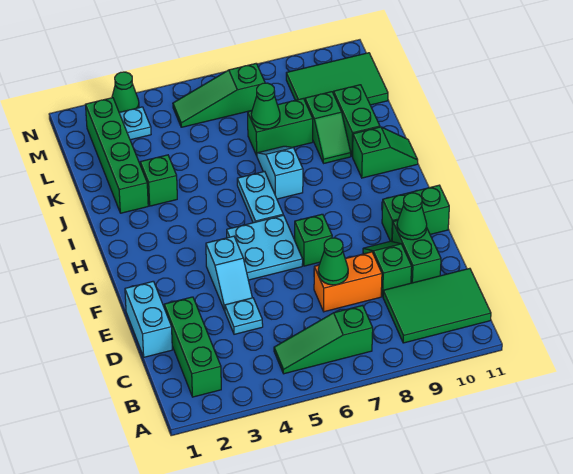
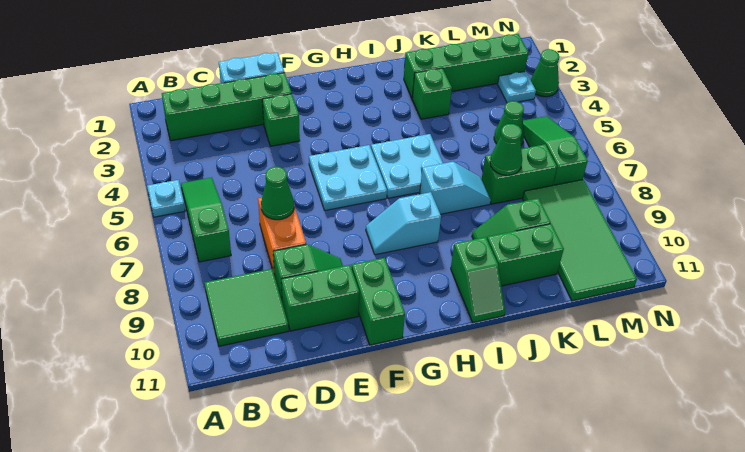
green brick B2:D2 level 1 -> green brick B2:E2 level 1
green tile B9:C11 level 1 -> green tile B9:C10 level 1
cyan plate D4 level 1 -> cyan plate A5 level 1
cyan slope E4:F4 level 1 top F -> cyan slope G8:H8 level 1 top H
green cone E10 level 2 -> green cone L5 level 1
green brick F7 level 1 -> green brick E3 level 1
cyan plate H6:I6 level 1 -> cyan plate H5:I6 level 1
green brick K7:K8 level 1 -> green brick K7:L7 level 1
green tile L9:M11 level 1 -> green tile L8:M11 level 1

